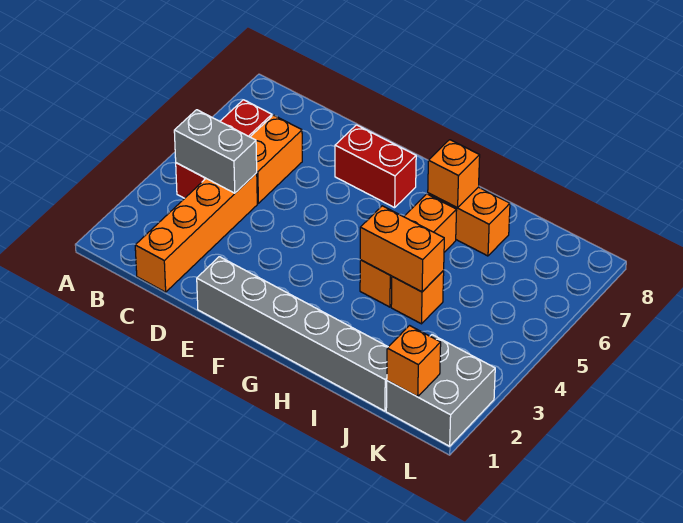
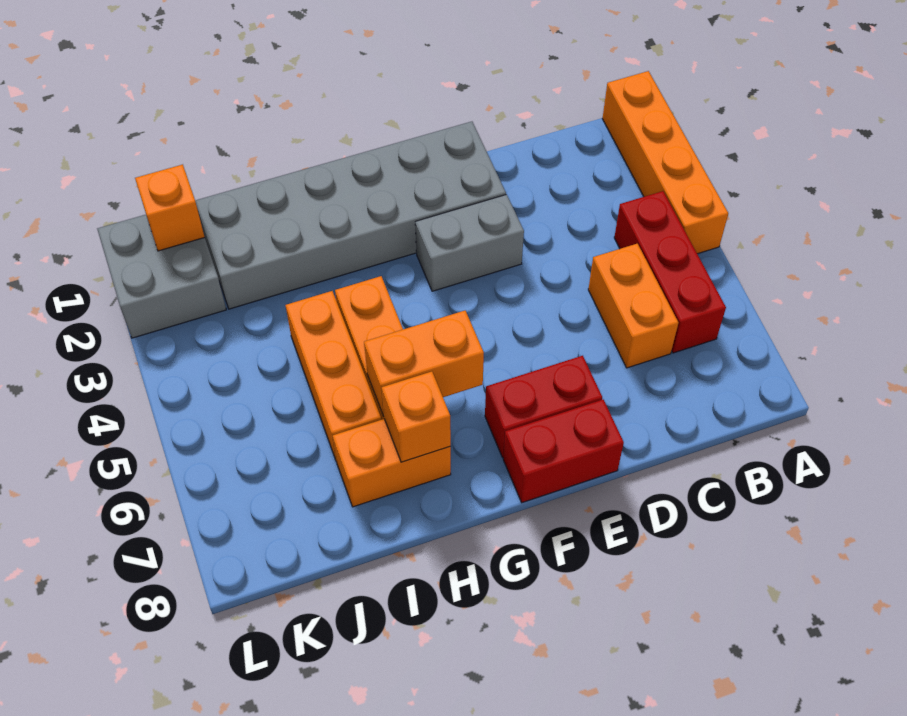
grey brick B4:C4 level 2 -> grey brick E3:F3 level 1
orange brick C1:C4 level 1 -> orange brick A1:A4 level 1
grey brick E1:J1 level 1 -> grey brick E1:J2 level 1
none -> red brick E8:F8 level 1
orange brick H4:I4 level 2 -> orange brick G6:H6 level 2
orange brick I4 level 1 -> orange brick I4:I6 level 1

